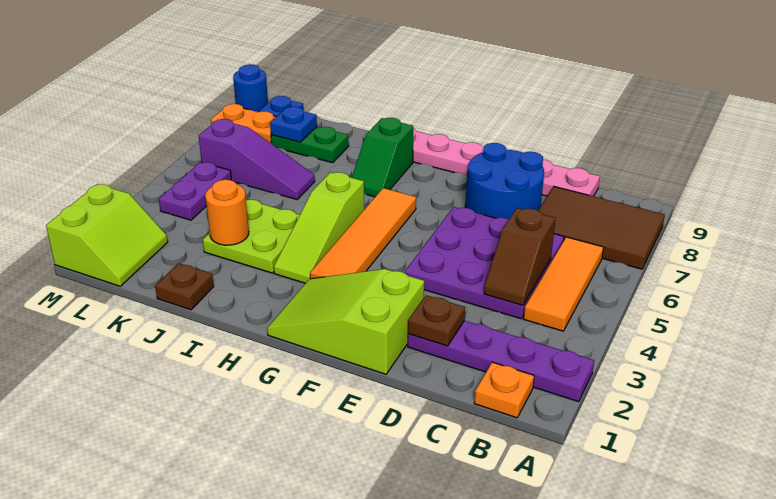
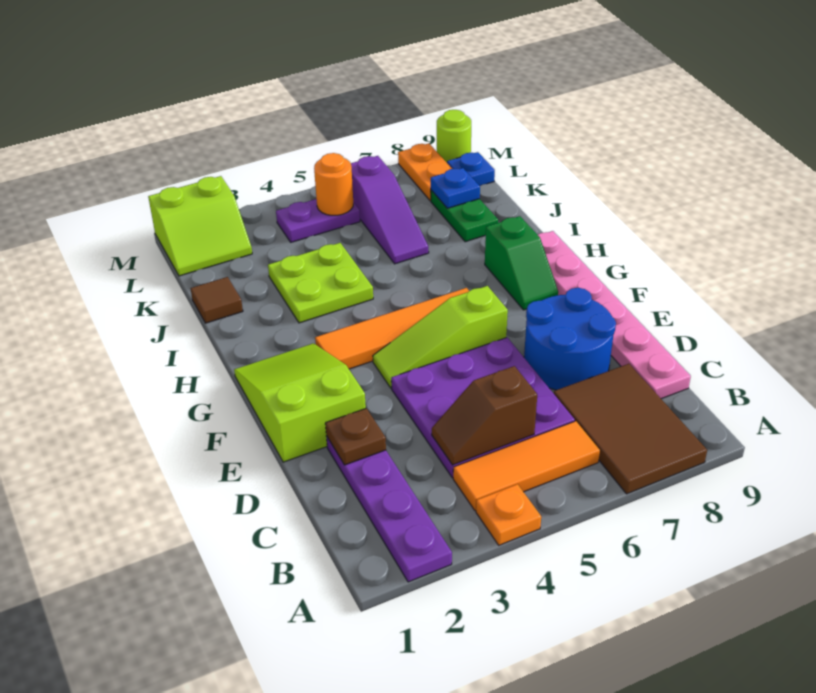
orange plate B1 level 1 -> orange plate A4 level 1
lime slope H3:H5 level 1 top 5 -> lime slope F4:F6 level 1 top 6
green slope H7:H8 level 1 top 8 -> green slope G8:H8 level 1 top H
brown plate J1 level 1 -> brown tile J1 level 1
orange round brick J3 level 2 -> orange round brick L5 level 2
blue round brick M9 level 1 -> lime round brick M9 level 1

